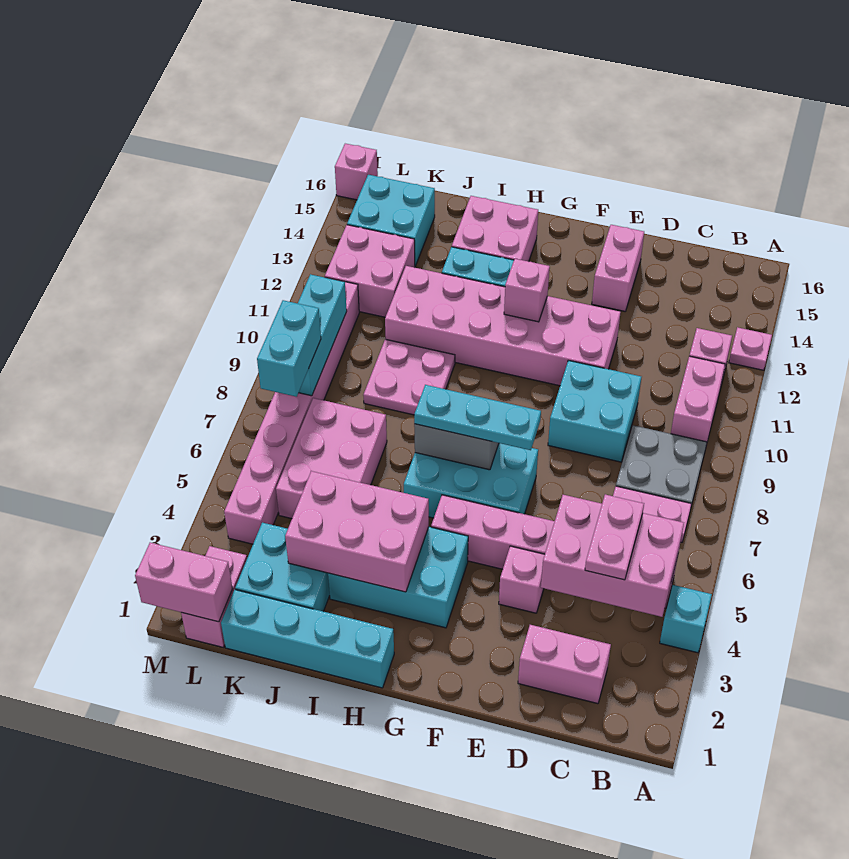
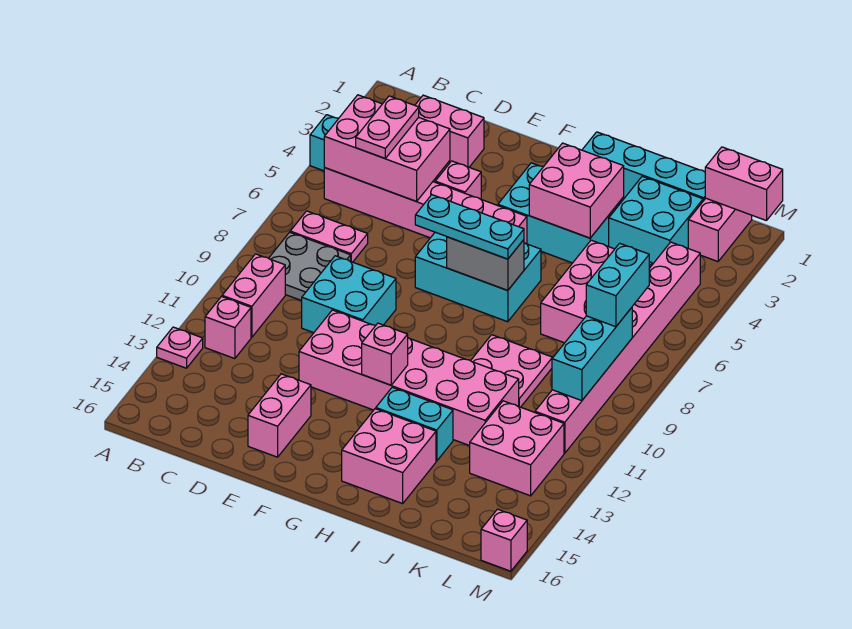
pink brick H3:J4 level 2 -> pink brick H3:I4 level 2
cyan brick K14:L15 level 1 -> none

